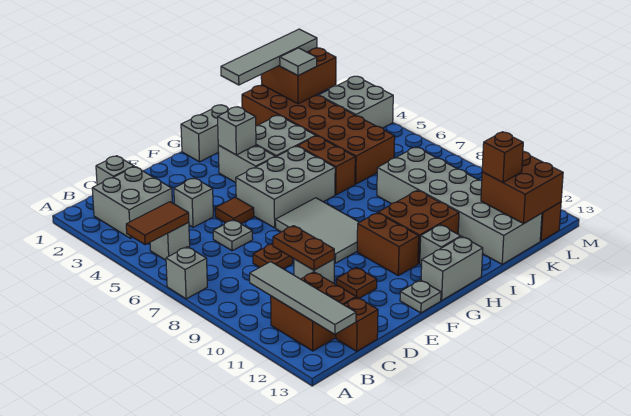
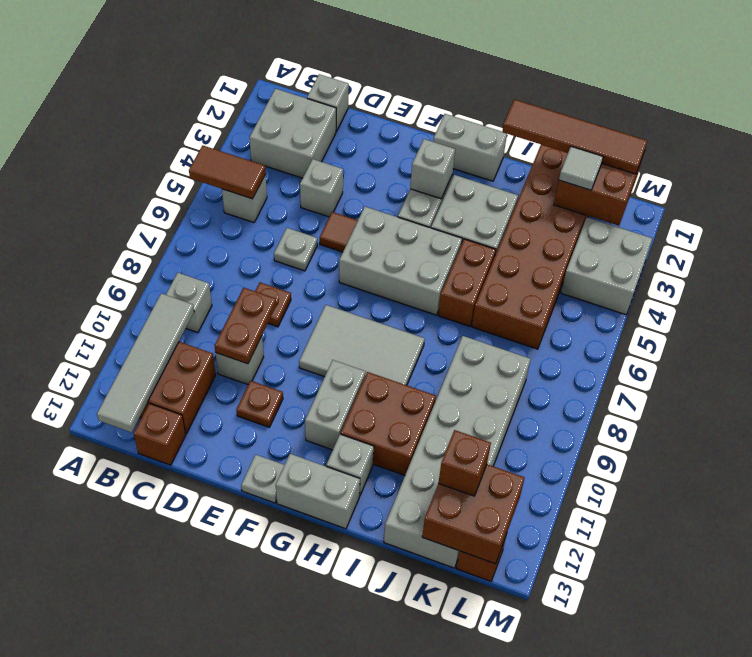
grey brick A7 level 1 -> grey brick B9 level 1
grey tile F7:G9 level 1 -> grey tile F8:H9 level 1
brown brick G10:G11 level 1 -> grey brick G10:G11 level 1
grey tile I1:L1 level 3 -> brown tile I1:L1 level 3

